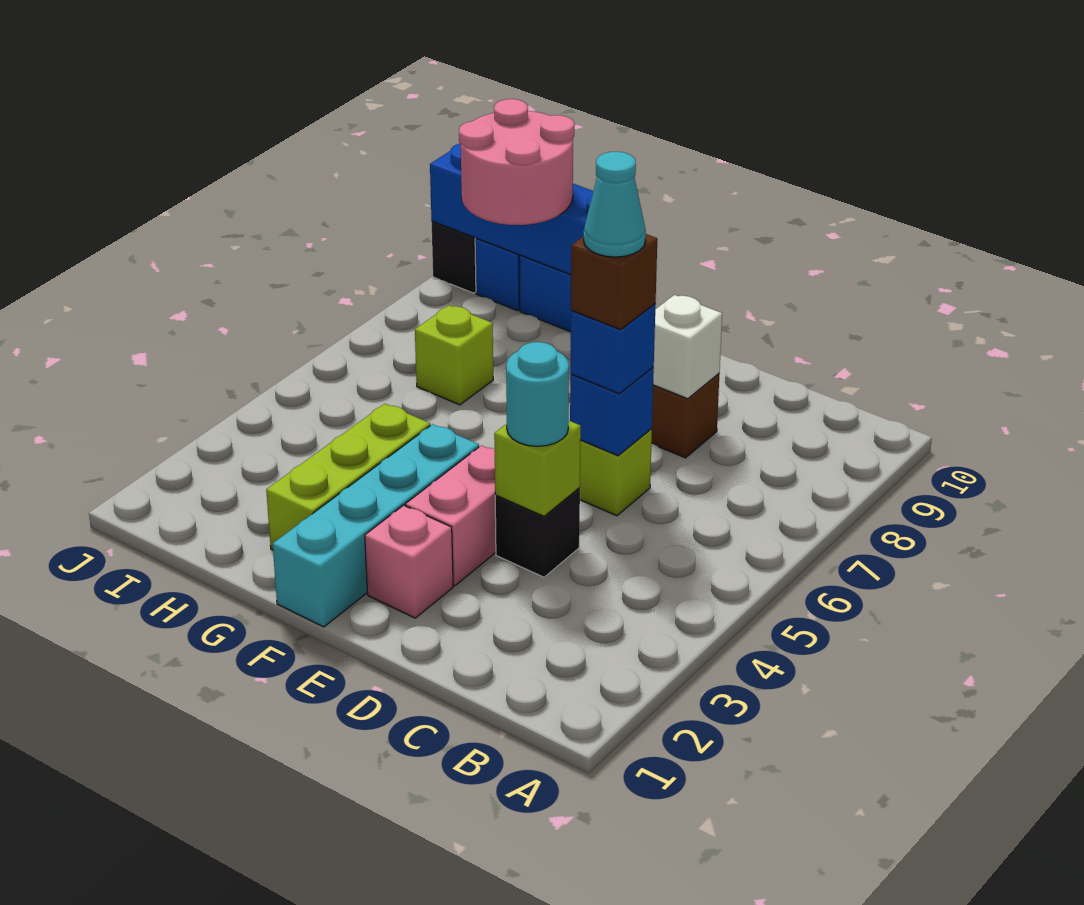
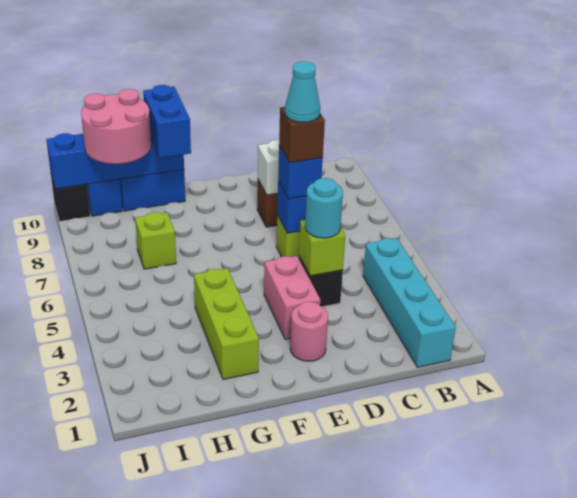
pink brick E2 level 1 -> pink round brick E2 level 1
cyan brick F1:F4 level 1 -> cyan brick B1:B4 level 1
none -> blue brick G9:G10 level 3

